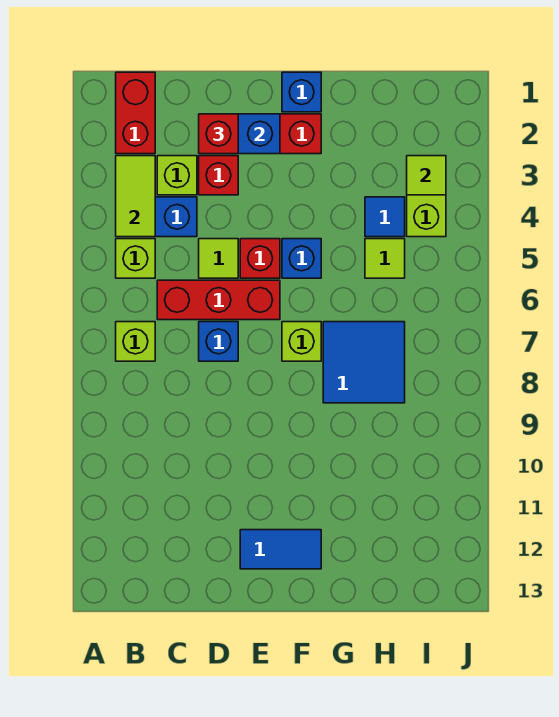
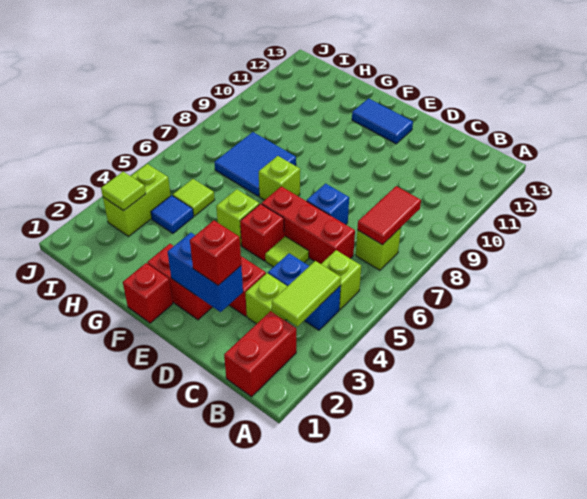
none -> red tile B7:B8 level 2
blue brick F1 level 1 -> red brick F1 level 1
blue brick F5 level 1 -> lime brick F5 level 1

